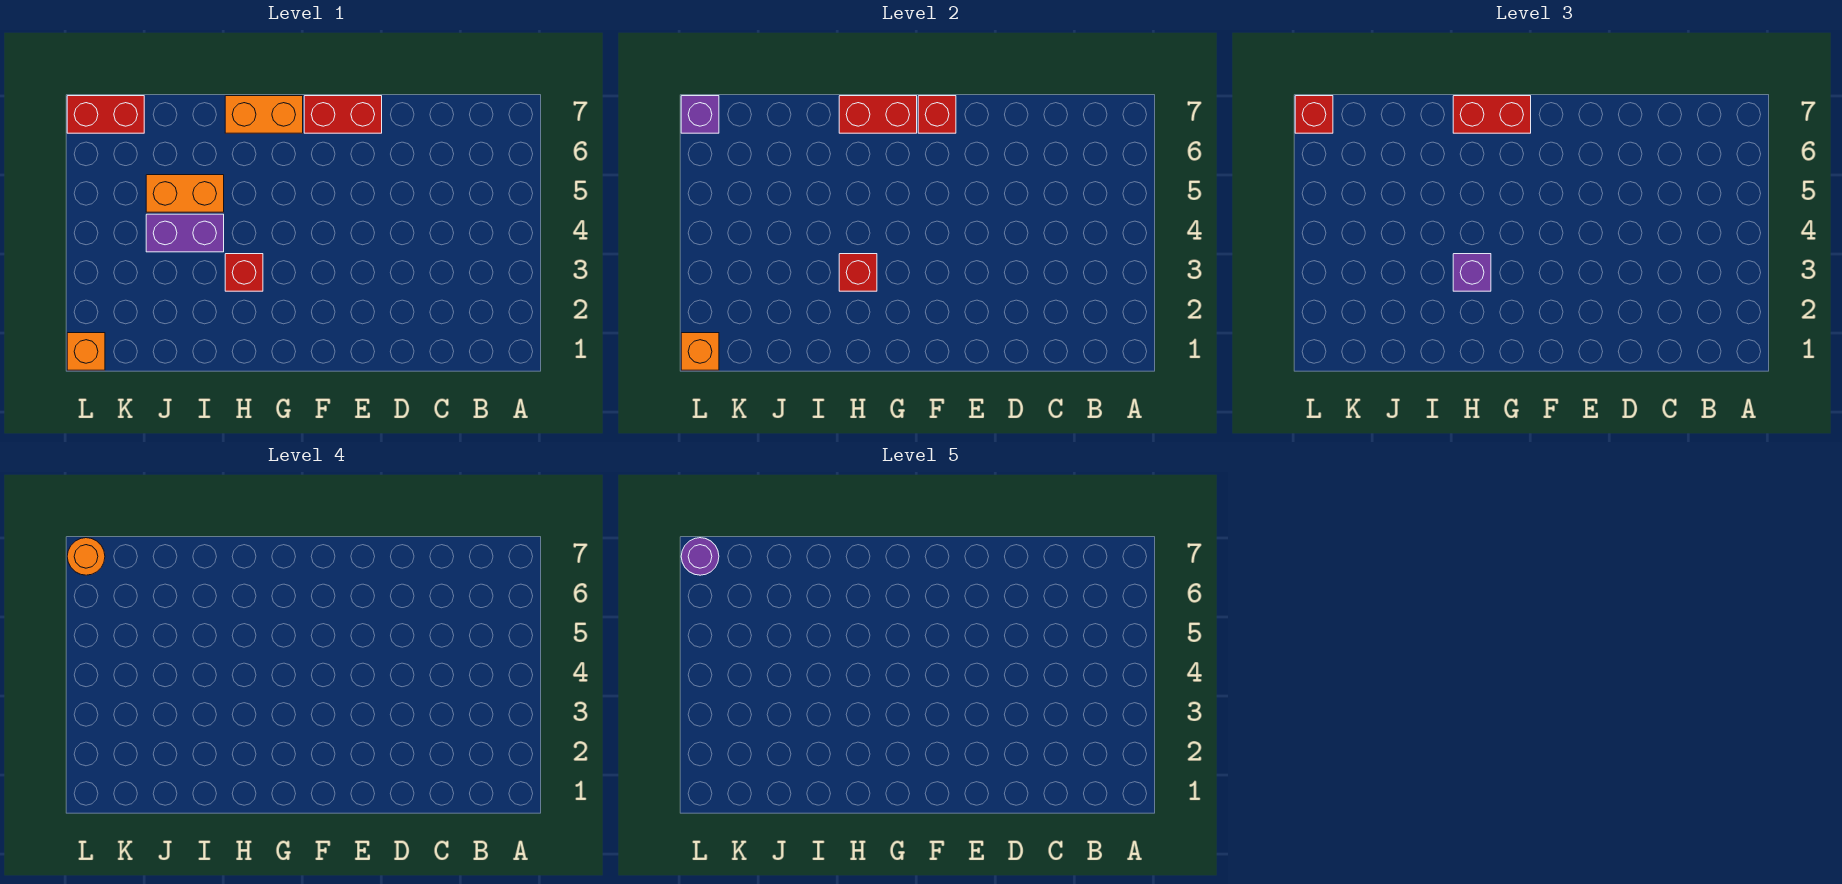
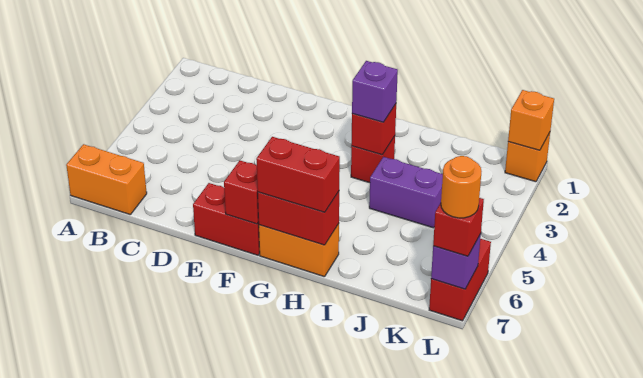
orange brick I5:J5 level 1 -> orange brick A7:B7 level 1
red brick K7:L7 level 1 -> red brick L6:L7 level 1
purple round brick L7 level 5 -> none

